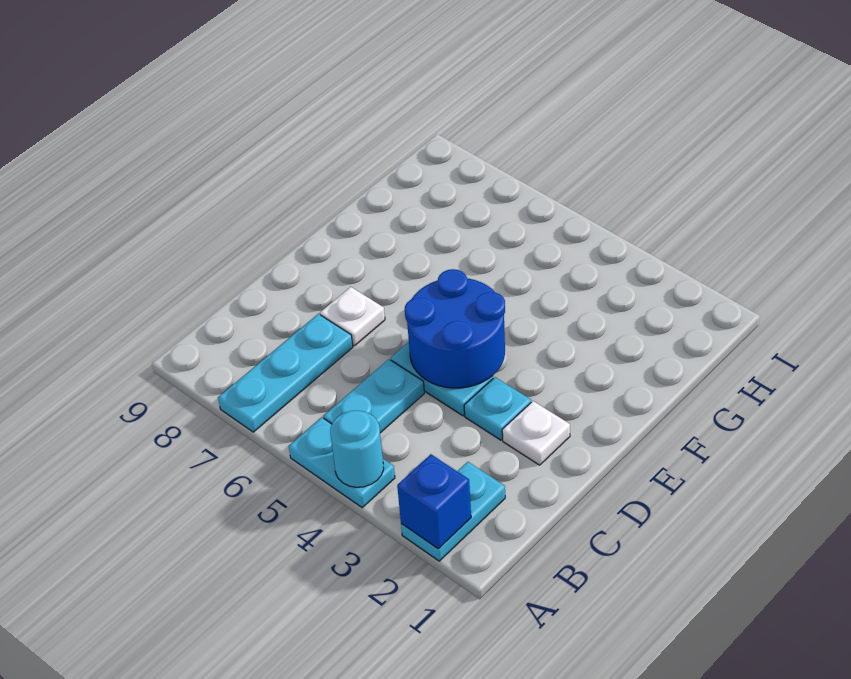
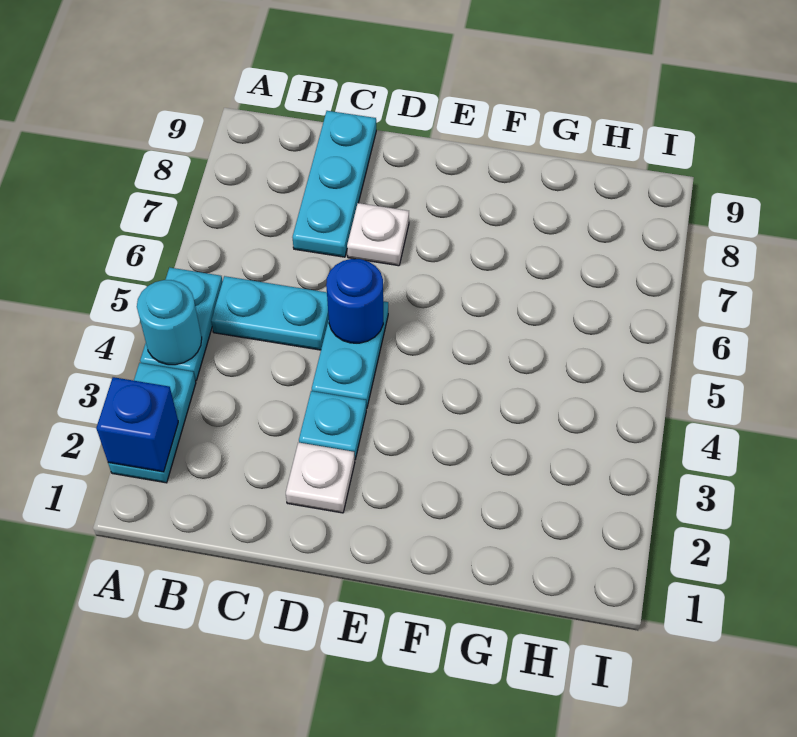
cyan plate A2:B2 level 1 -> cyan plate A2:A3 level 1
cyan plate A7:C7 level 1 -> cyan plate C7:C9 level 1
blue round brick D4:E5 level 2 -> blue round brick D5 level 2

